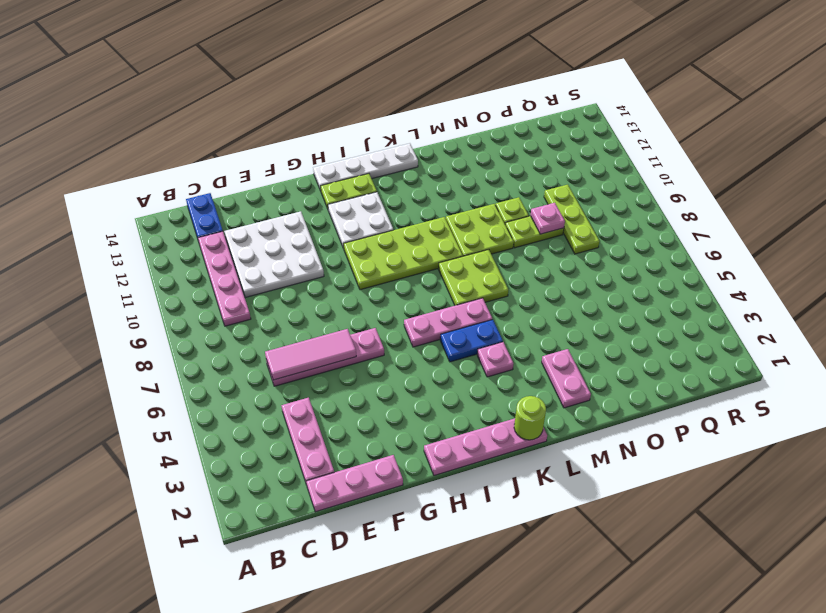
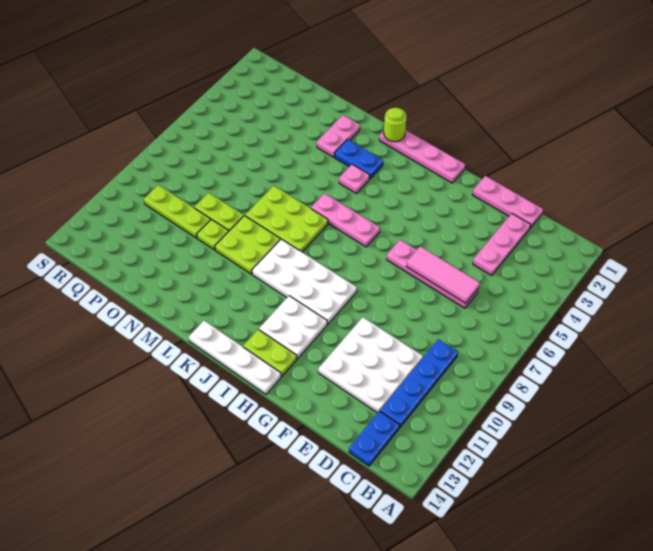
pink plate C9:C12 level 1 -> blue plate C9:C12 level 1
lime plate H9:K10 level 1 -> white plate H9:K10 level 1
blue plate J5:K5 level 1 -> blue plate K3:L3 level 1
lime plate K7:L8 level 1 -> lime plate K7:M8 level 1
pink plate O9 level 2 -> none
lime plate P8:P10 level 1 -> lime plate O10:Q10 level 1

